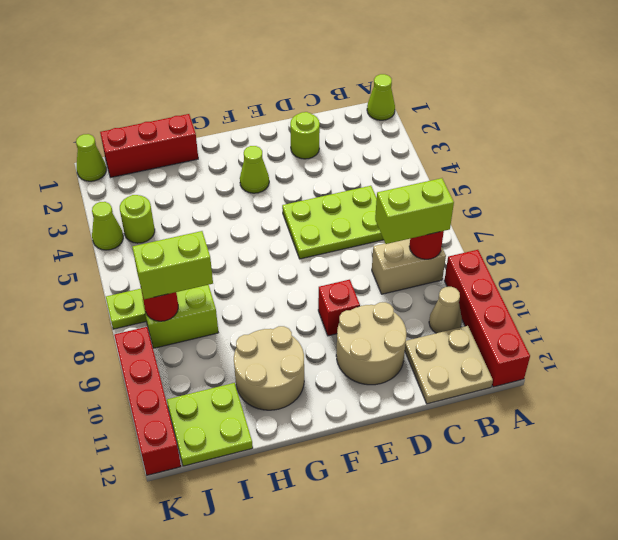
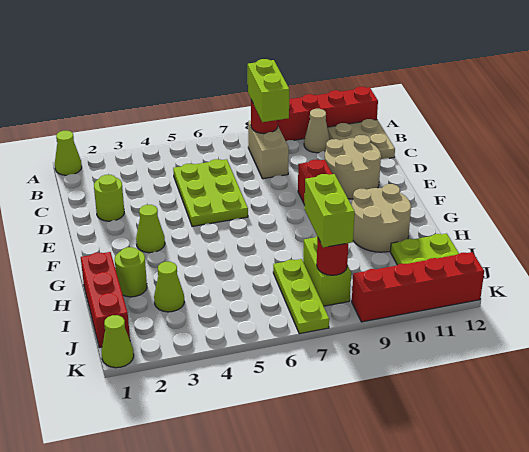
lime round brick J4 level 1 -> lime round brick H2 level 1
lime cone K4 level 1 -> lime cone I3 level 1

